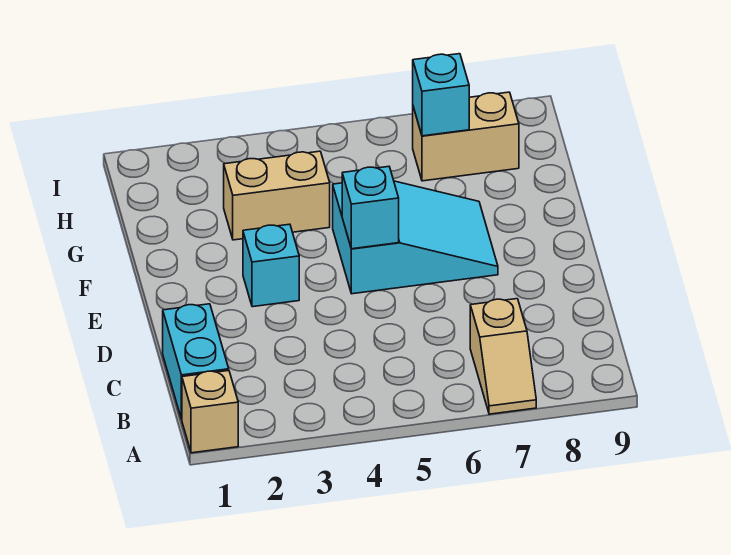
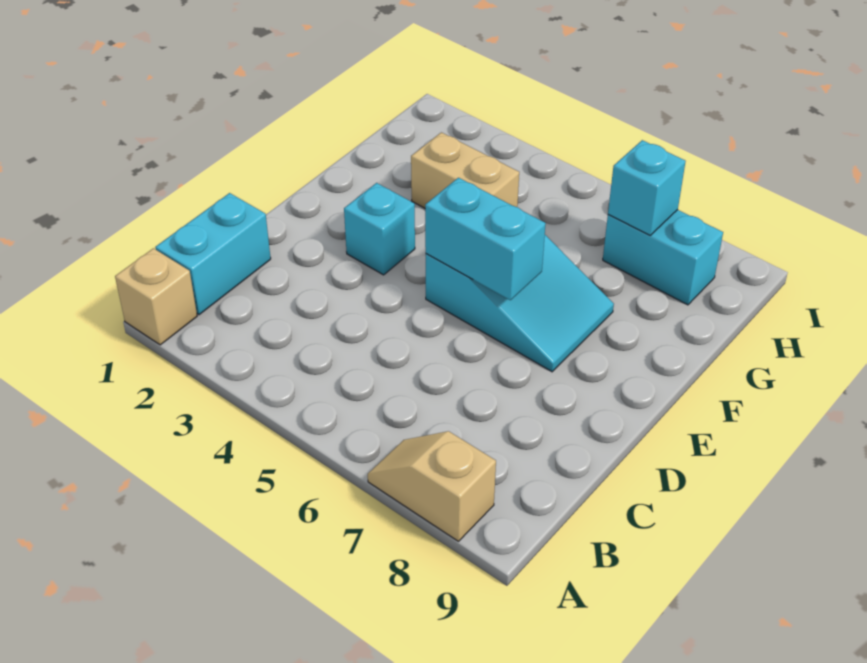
tan slope A7:B7 level 1 top B -> tan slope A7:A8 level 1 top 8
cyan brick E5 level 2 -> cyan brick E5:E6 level 2
tan brick H7:H8 level 1 -> cyan brick H7:H8 level 1

